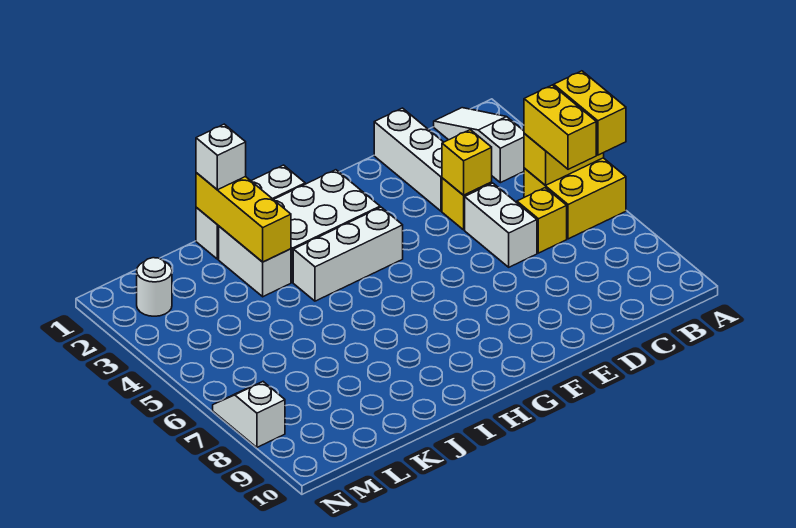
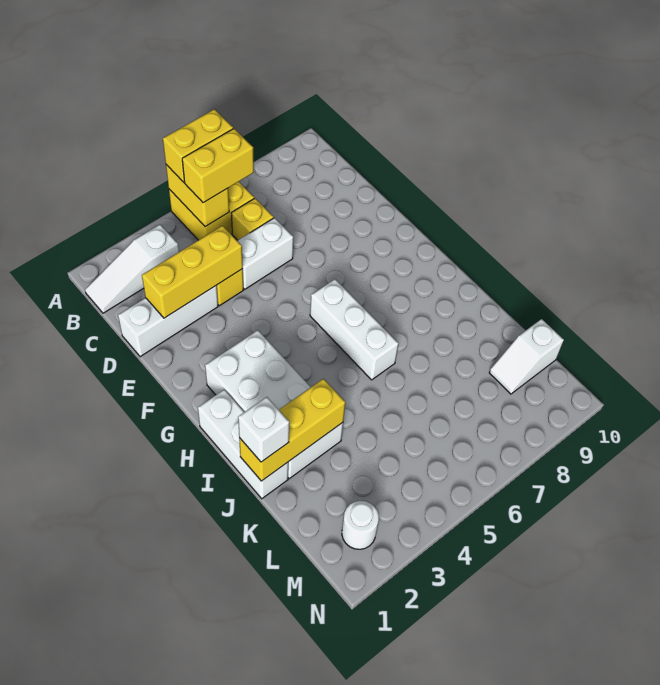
yellow brick D4 level 2 -> yellow brick D2:D4 level 2
white brick G4:I4 level 1 -> white brick G6:I6 level 1
white slope N7:N8 level 1 top 8 -> white slope L9:L10 level 1 top 10

